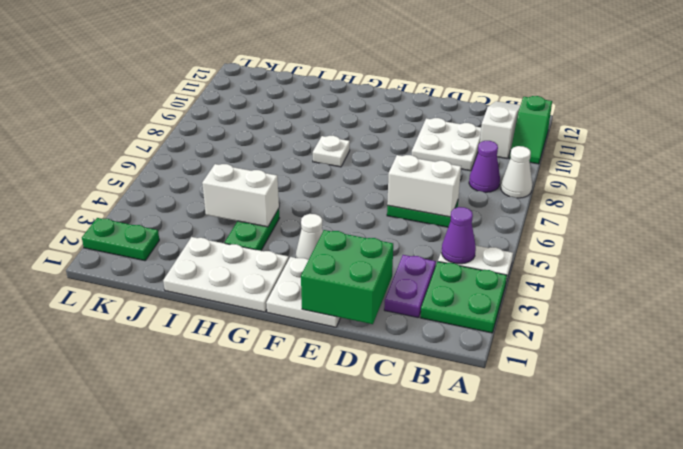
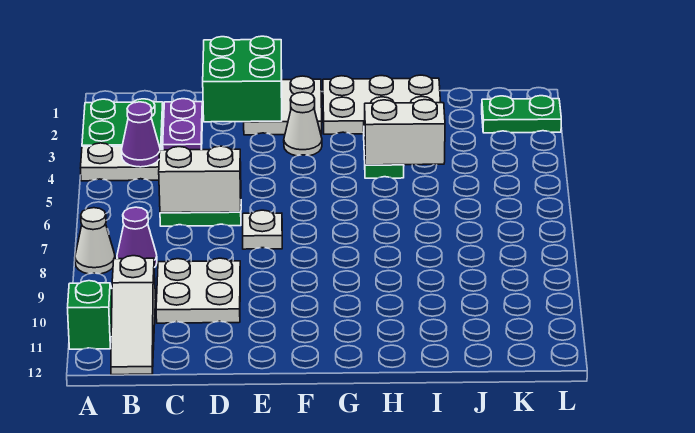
white plate G8 level 1 -> white plate E7 level 1

